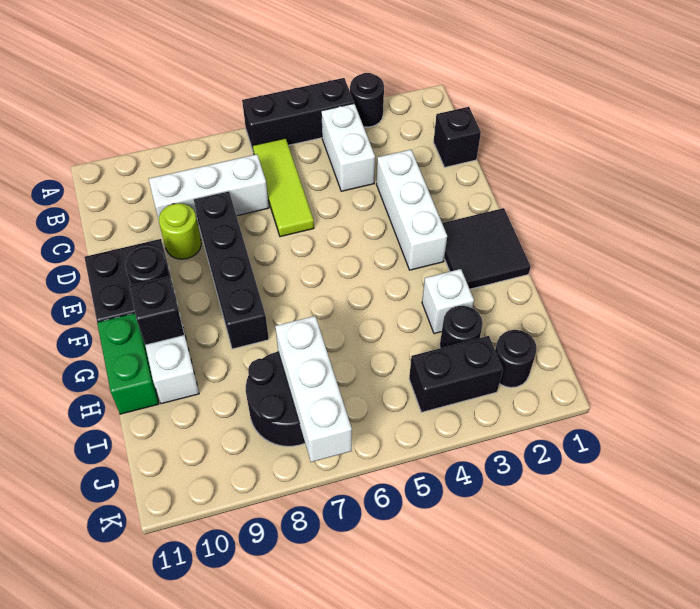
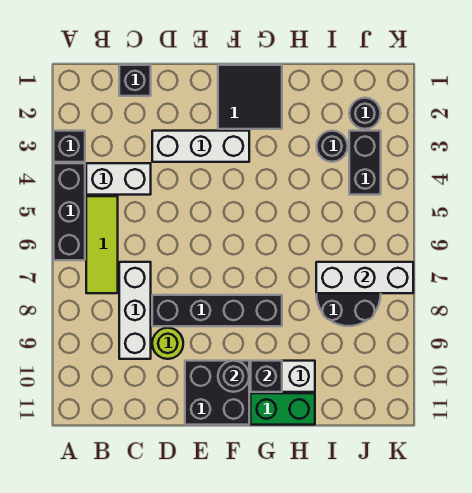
black round brick A3 level 1 -> black brick A3 level 1
lime tile B6:D6 level 1 -> lime tile B5:B7 level 1
white brick H3 level 1 -> none

